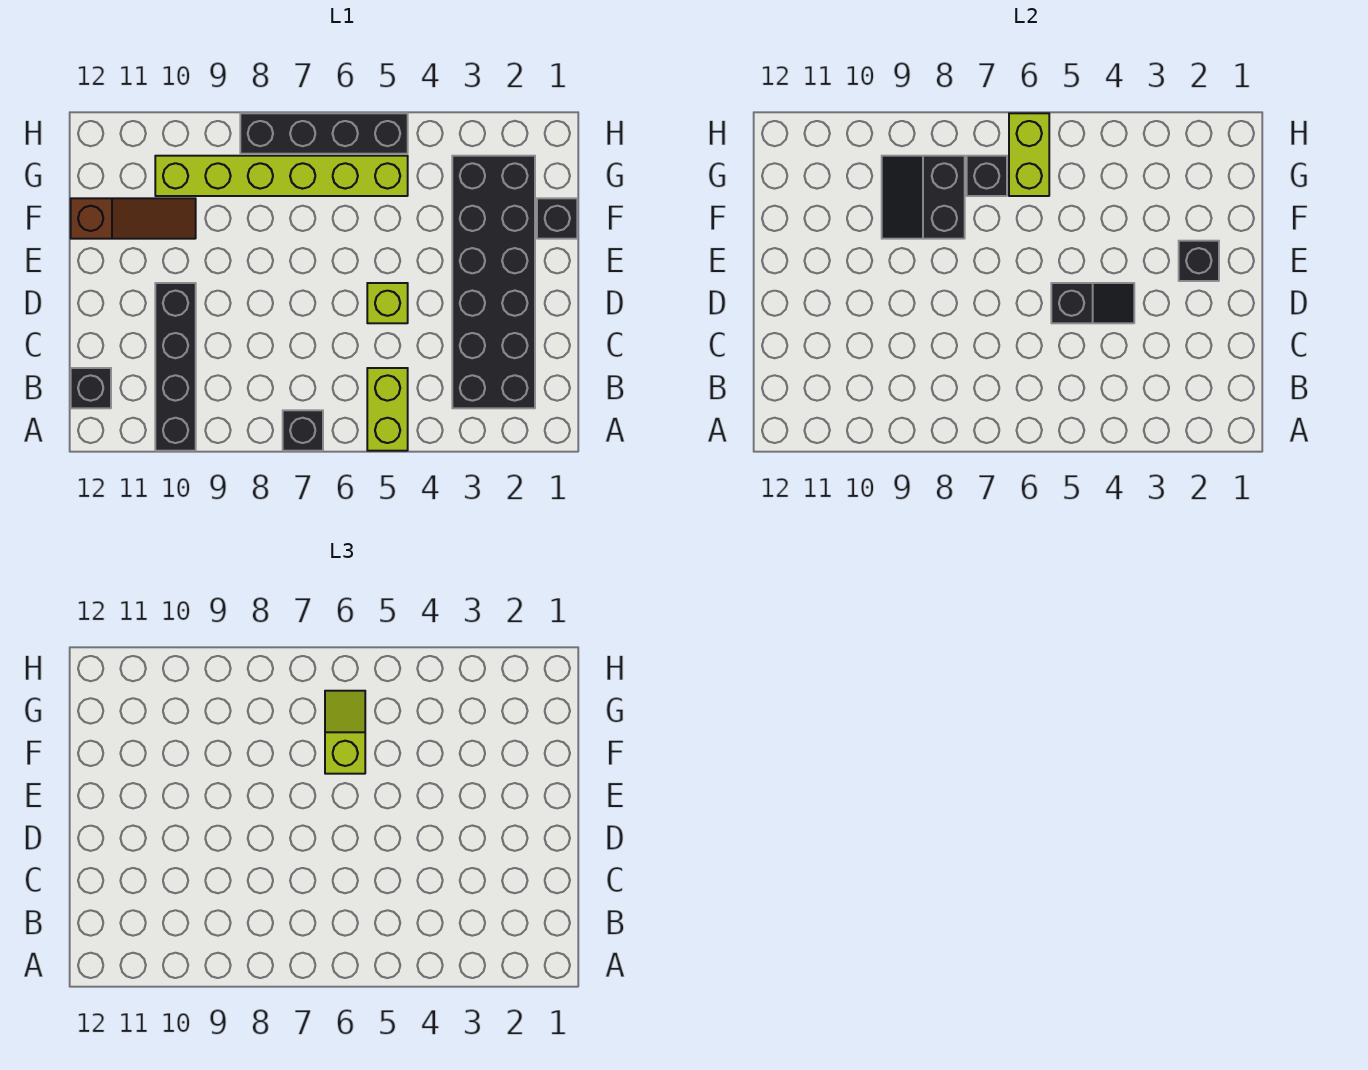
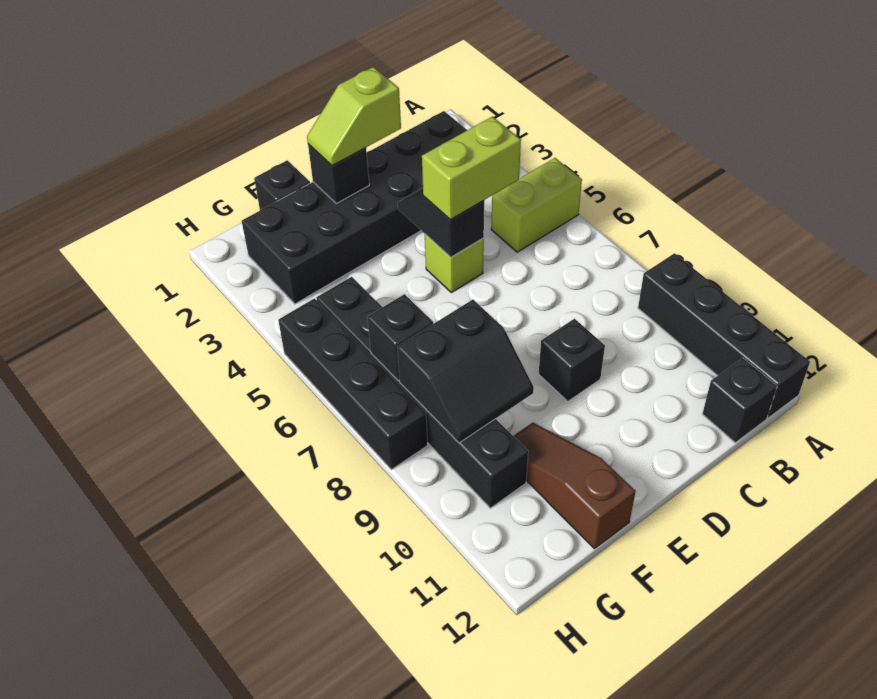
black brick A7 level 1 -> black brick D9 level 1
black brick A10:D10 level 1 -> black brick A9:A12 level 1
lime slope F6:G6 level 3 top F -> lime slope D2:E2 level 3 top D
lime brick G5:G10 level 1 -> black brick G5:G10 level 1
lime brick G6:H6 level 2 -> lime brick C5:D5 level 3

